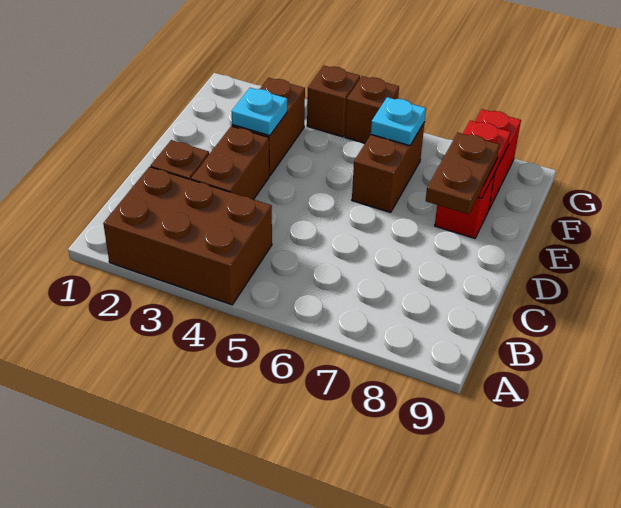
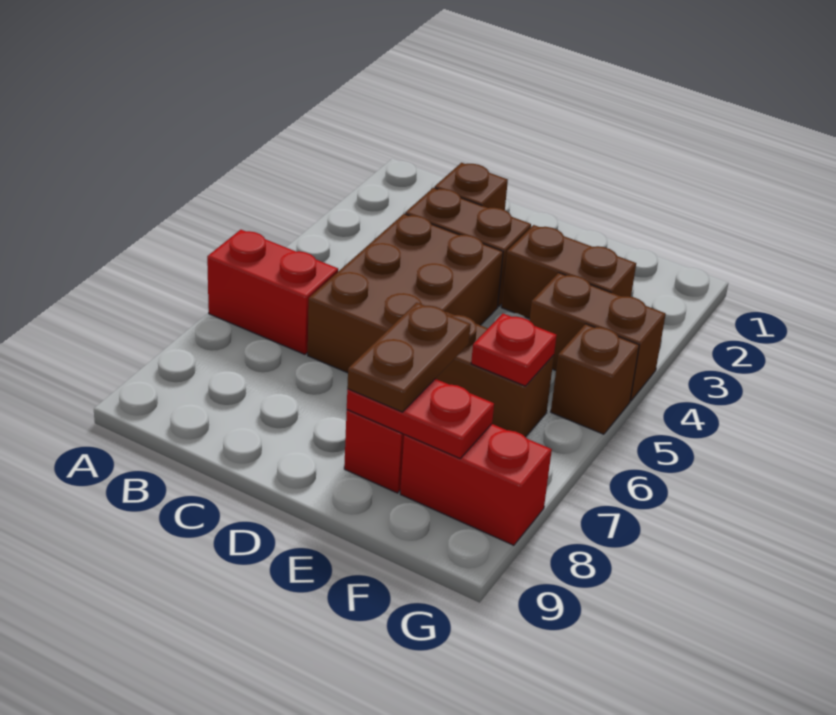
brown brick A2:B4 level 1 -> brown brick C4:D6 level 1
none -> red brick A6:B6 level 1
brown plate D8:E8 level 3 -> brown plate E7:E8 level 3
cyan plate E3 level 2 -> none
cyan plate F6 level 2 -> red plate F6 level 2
brown brick G4 level 1 -> brown brick F4:G4 level 1

